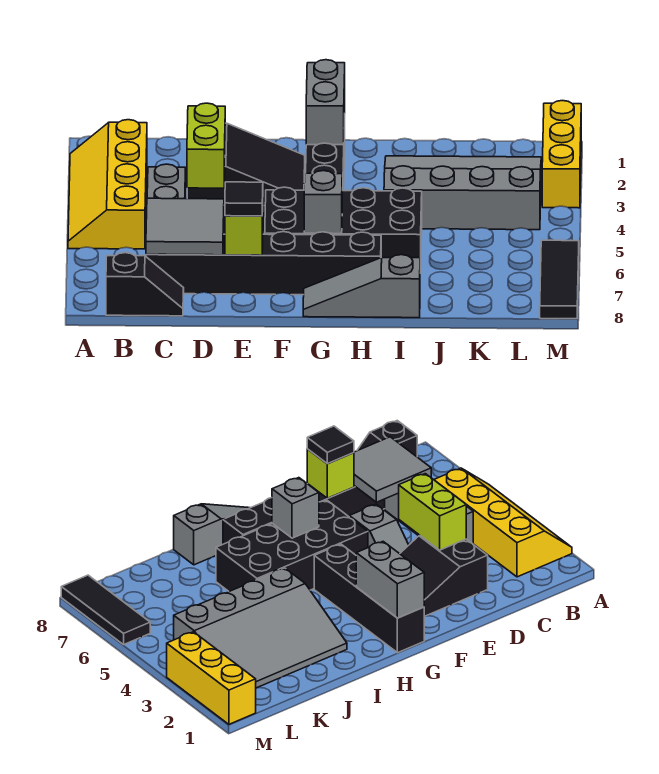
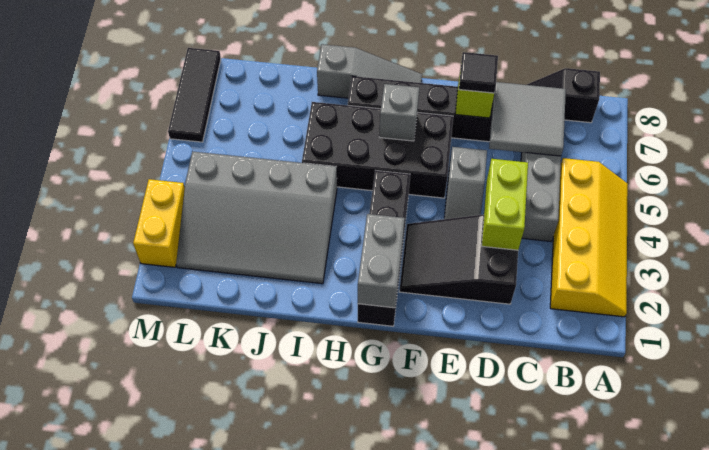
yellow brick M1:M3 level 1 -> yellow brick M2:M3 level 1

